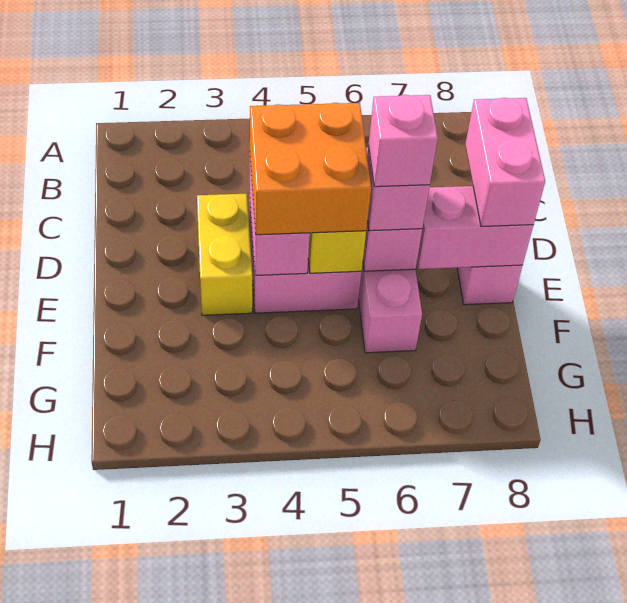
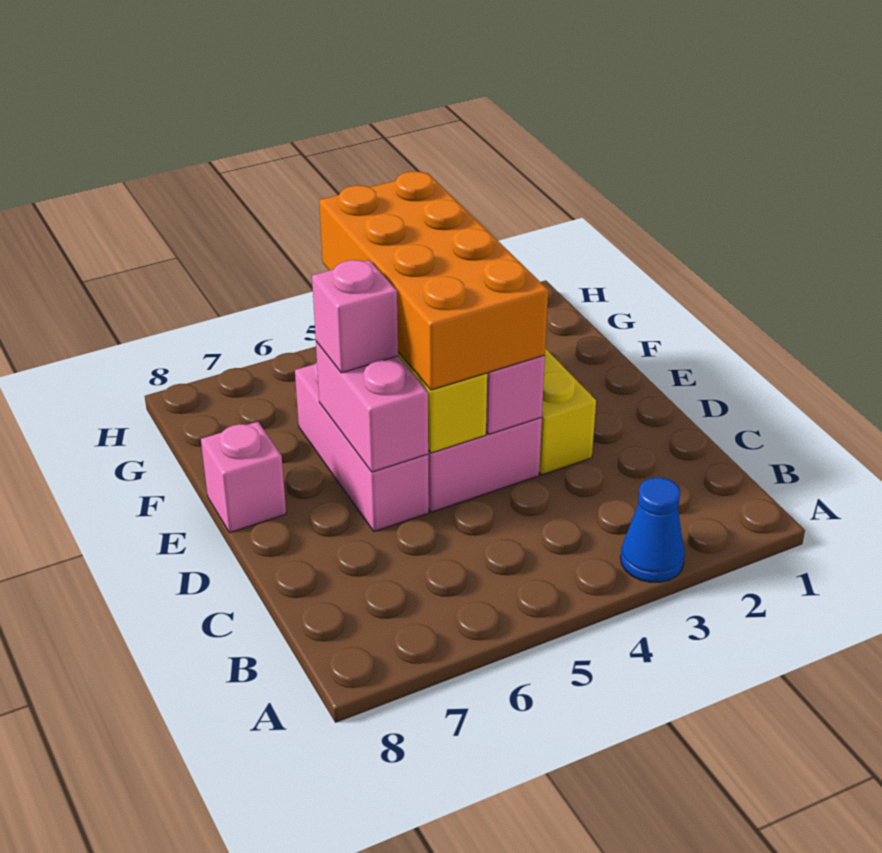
none -> blue cone A3 level 1
orange brick D4:E5 level 3 -> orange brick D4:G5 level 3
pink brick D8:E8 level 3 -> none
pink brick E6 level 4 -> none
pink brick E7:E8 level 2 -> none

